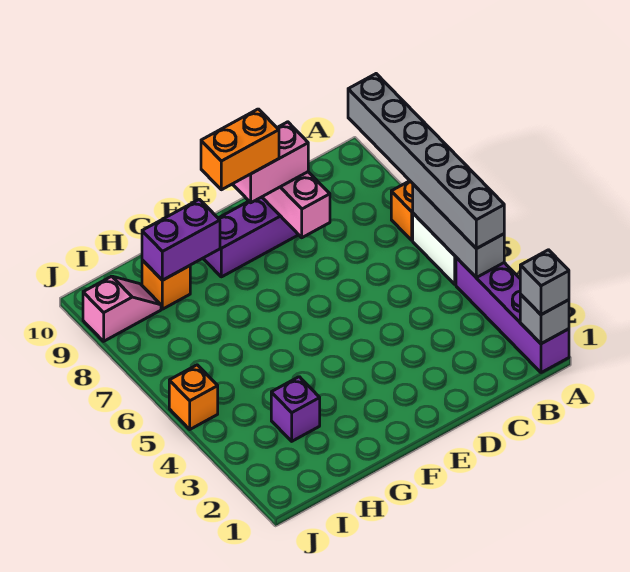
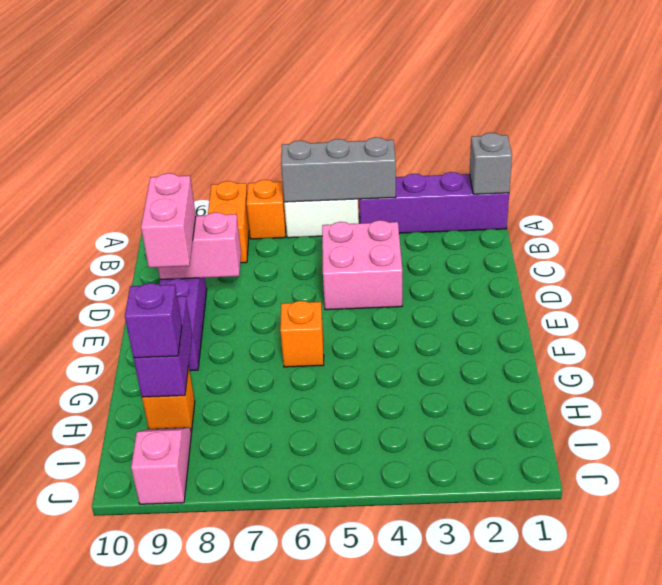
grey brick A1 level 3 -> none
grey brick A4:A9 level 3 -> none
none -> pink brick C4:D5 level 1
orange brick E9:F9 level 4 -> orange brick A8:B8 level 1
purple brick H3 level 1 -> purple brick H9 level 3
orange brick J5 level 1 -> orange brick F6 level 1

